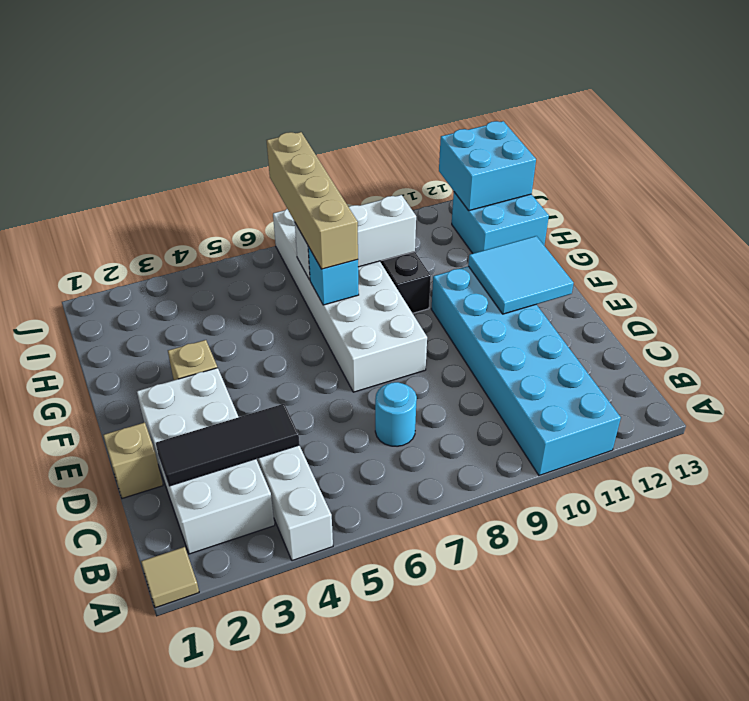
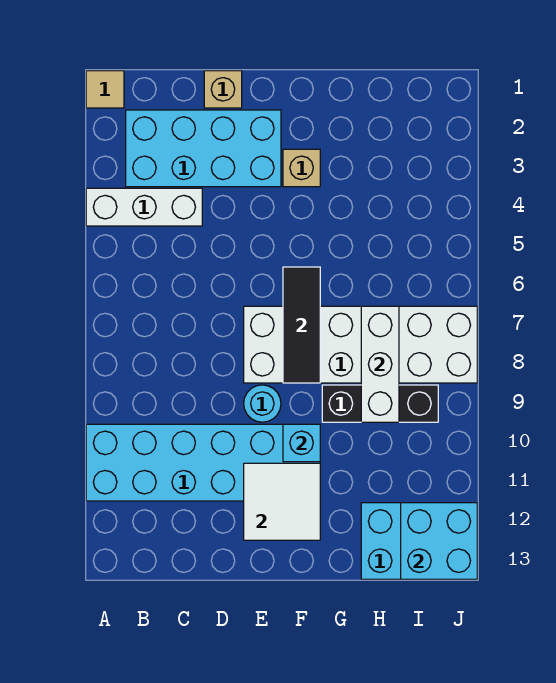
white brick B2:E3 level 1 -> cyan brick B2:E3 level 1
black tile C2:C4 level 2 -> black tile F6:F8 level 2
cyan round brick C7 level 1 -> cyan round brick E9 level 1
cyan tile E11:F12 level 2 -> white tile E11:F12 level 2
cyan brick G7 level 2 -> cyan brick F10 level 2
tan brick G7:J7 level 3 -> none

